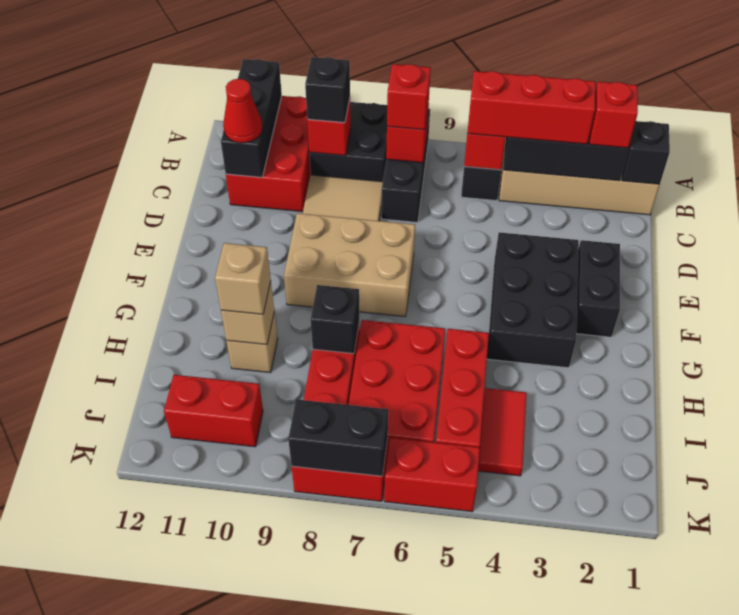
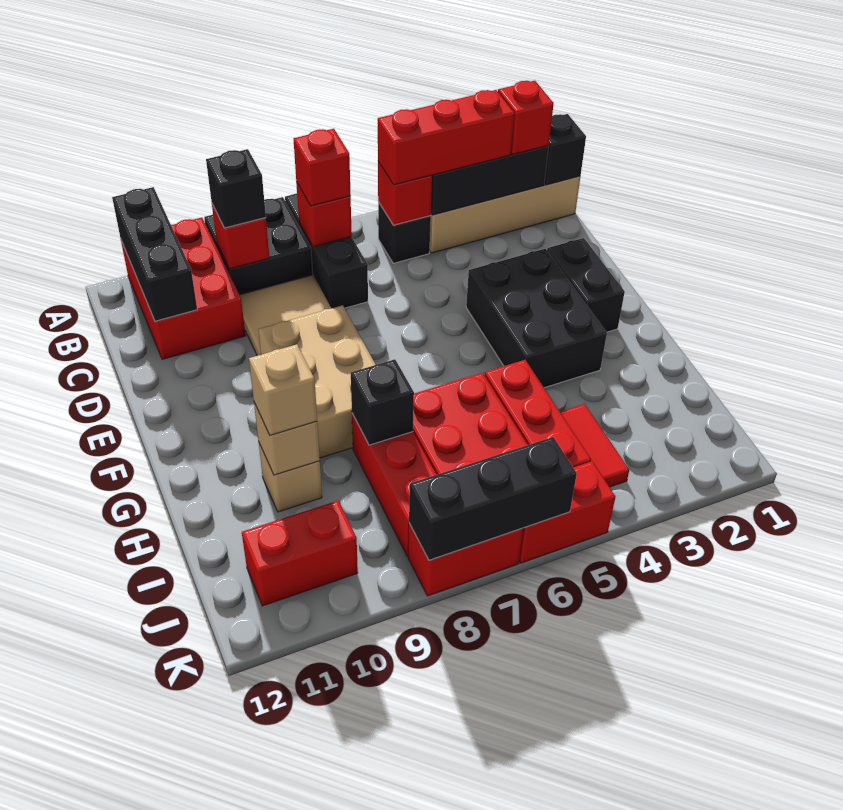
red cone C11 level 3 -> none
tan brick E7:F9 level 1 -> tan brick E8:G9 level 1
black brick K7:K8 level 2 -> black brick K6:K8 level 2

